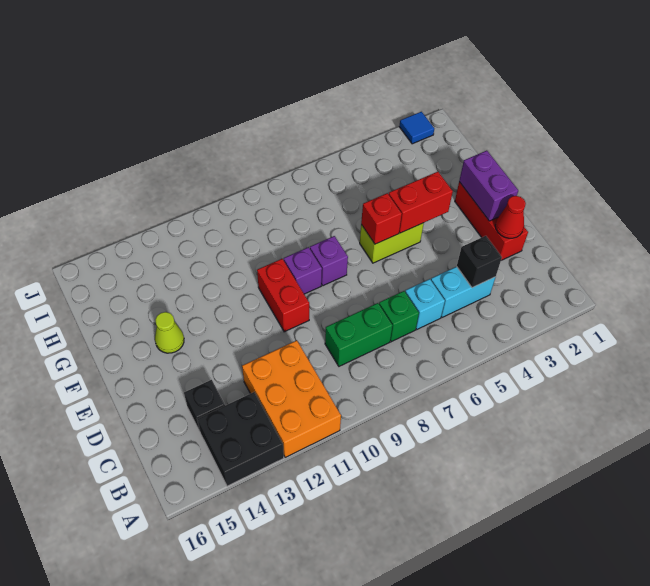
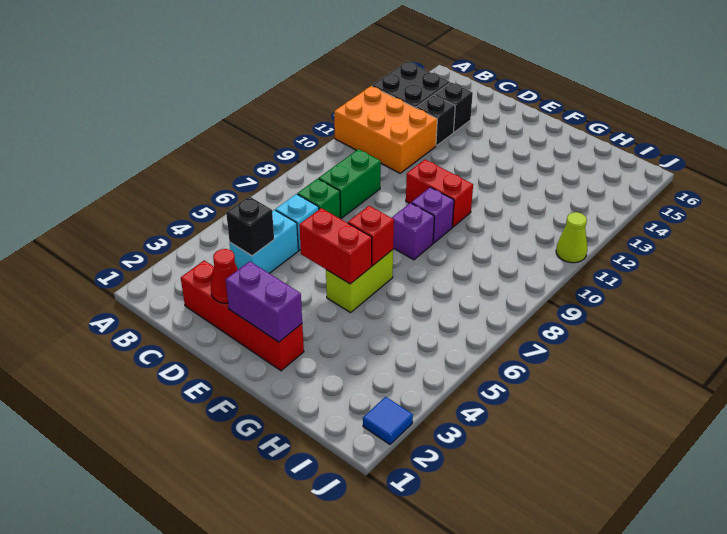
none -> black brick C13 level 1
red brick D2:F2 level 1 -> red brick C2:F2 level 1
red brick F4:F5 level 2 -> red brick E5:F5 level 2
lime cone F14 level 1 -> lime cone J11 level 1

